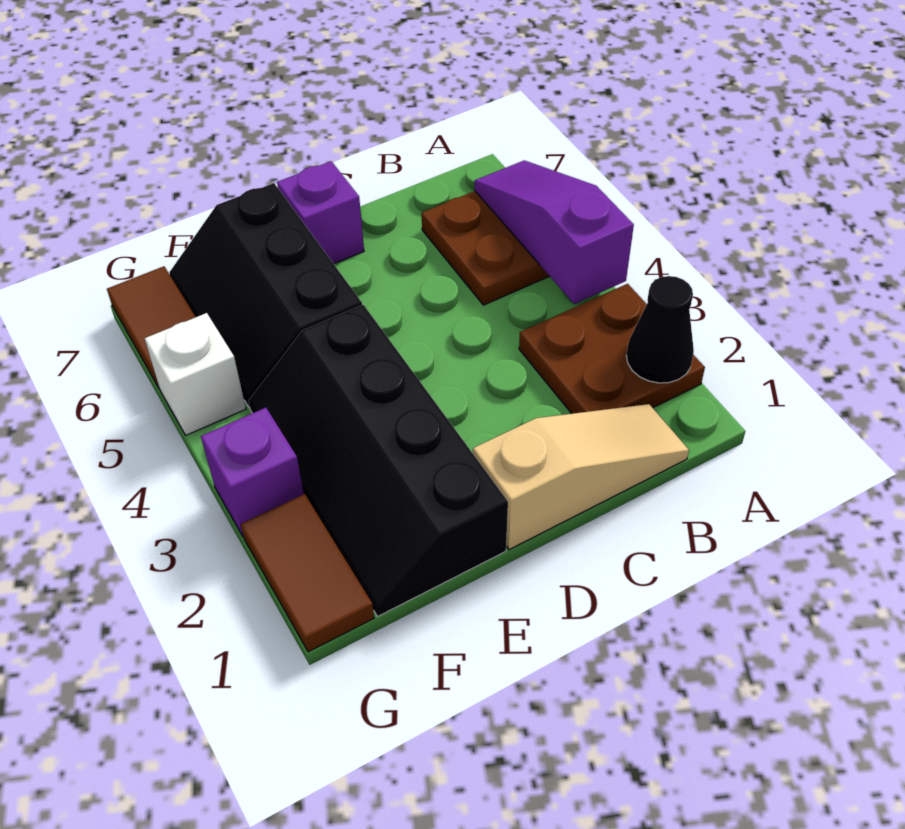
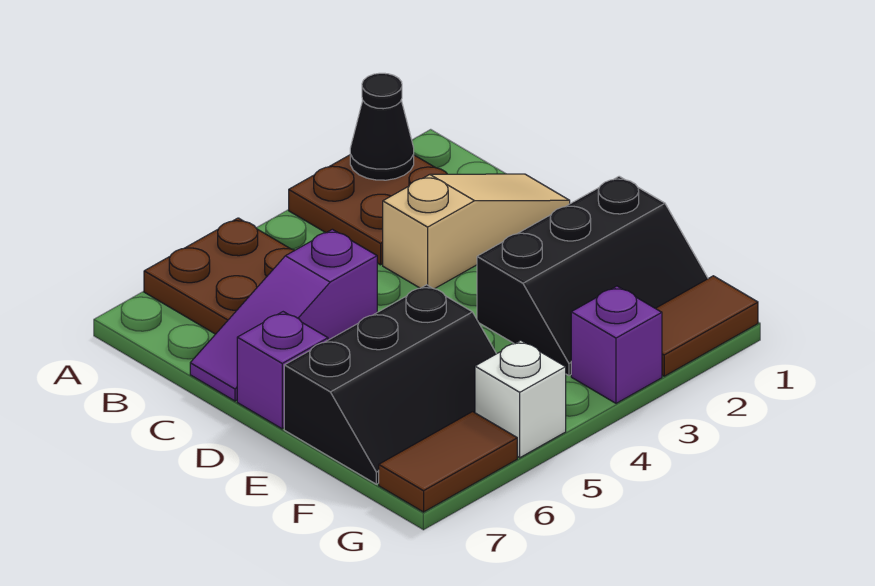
purple slope A4:A6 level 2 top 4 -> purple slope C5:C7 level 1 top 5
tan slope B1:D1 level 1 top D -> tan slope C1:C3 level 1 top 3
black slope E1:F4 level 1 top E -> black slope E1:F3 level 1 top E

